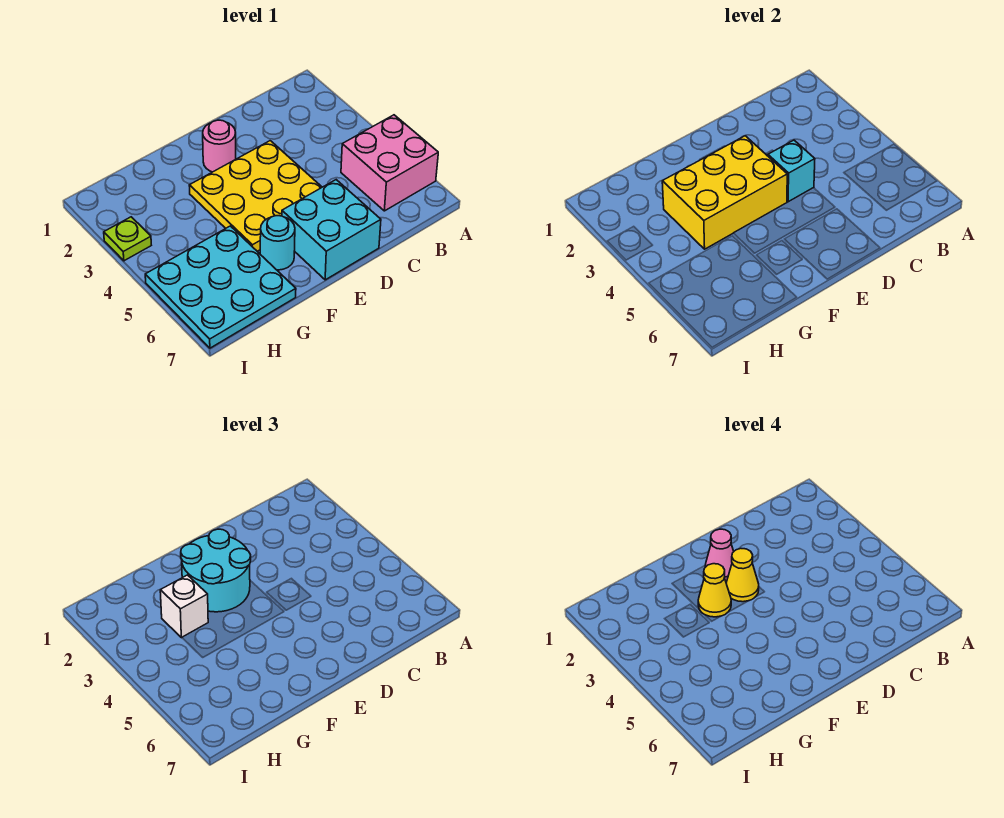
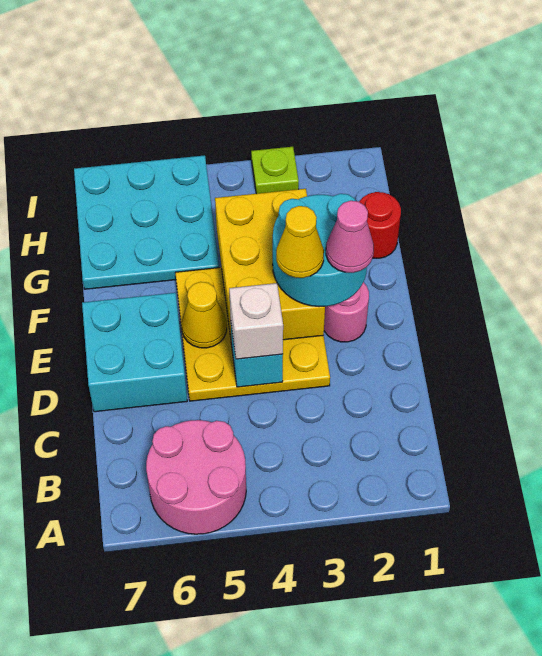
pink brick A5:B6 level 1 -> pink round brick A5:B6 level 1
yellow cone F3 level 4 -> yellow cone E5 level 2
cyan round brick F6 level 1 -> none
none -> red round brick G1 level 1
white brick G3 level 3 -> white brick D4 level 3

